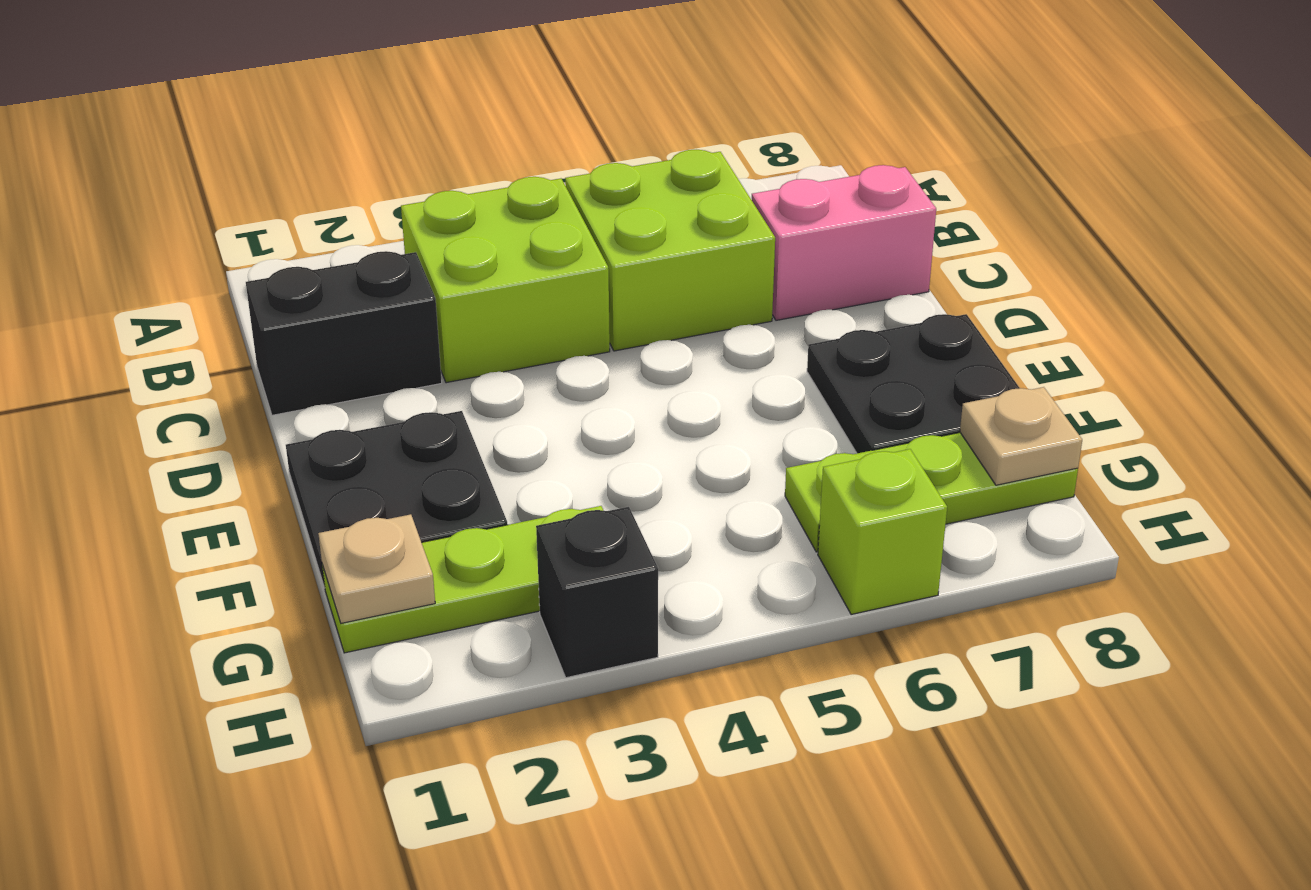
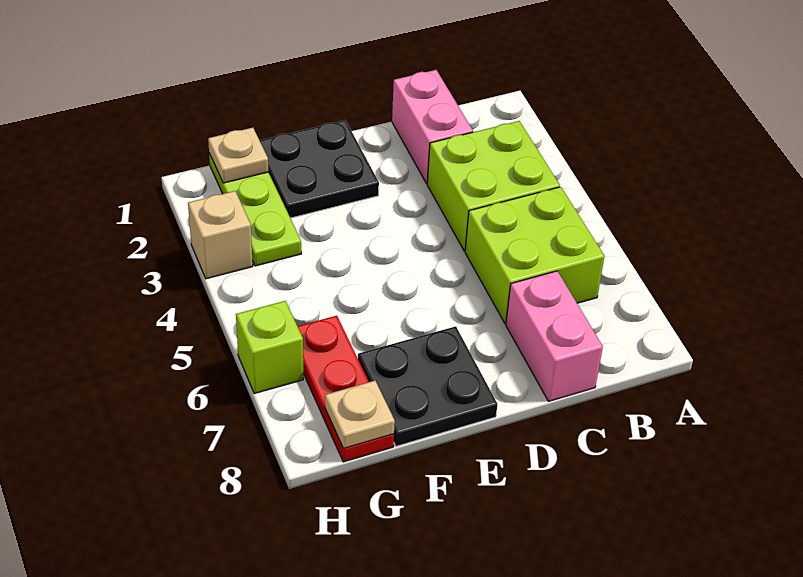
black brick C1:C2 level 1 -> pink brick C1:C2 level 1
lime plate G6:G8 level 1 -> red plate G6:G8 level 1
black brick H3 level 1 -> tan brick H3 level 1

